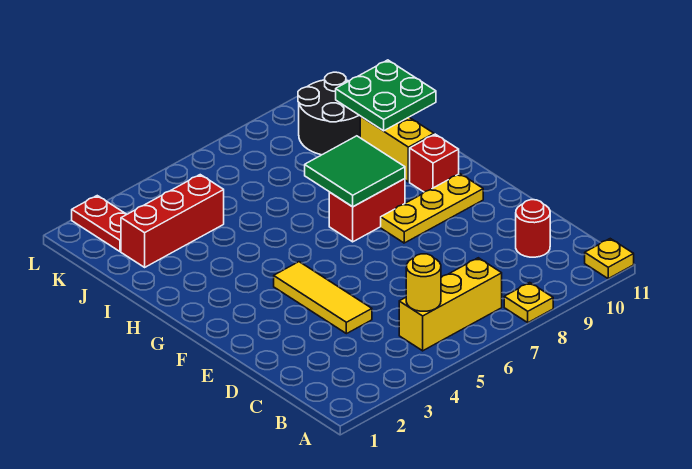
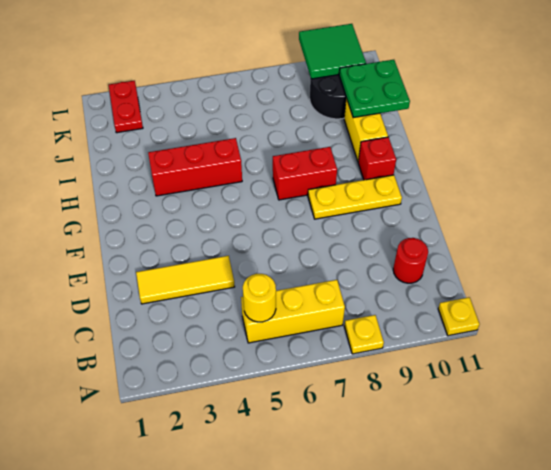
yellow tile D4:F4 level 1 -> yellow tile D2:D4 level 1
green tile G7:H8 level 2 -> green tile K9:L10 level 2
red brick J2:J4 level 1 -> red brick H3:H5 level 1

